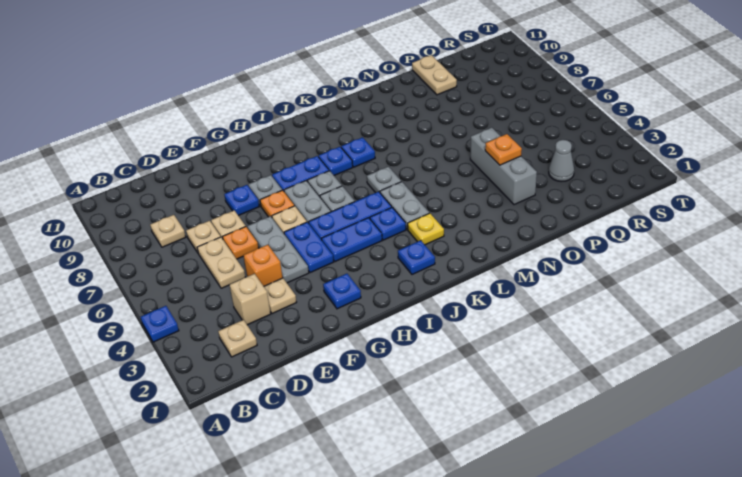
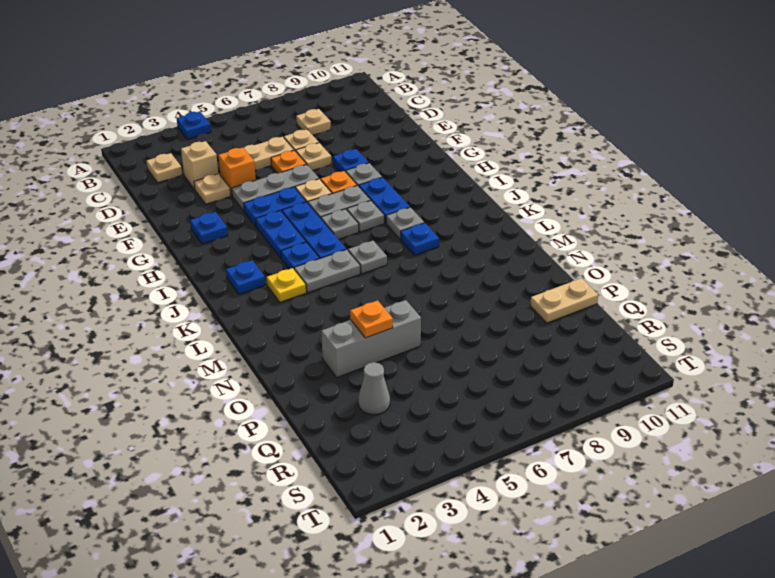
blue plate J8 level 1 -> grey plate J8 level 1

